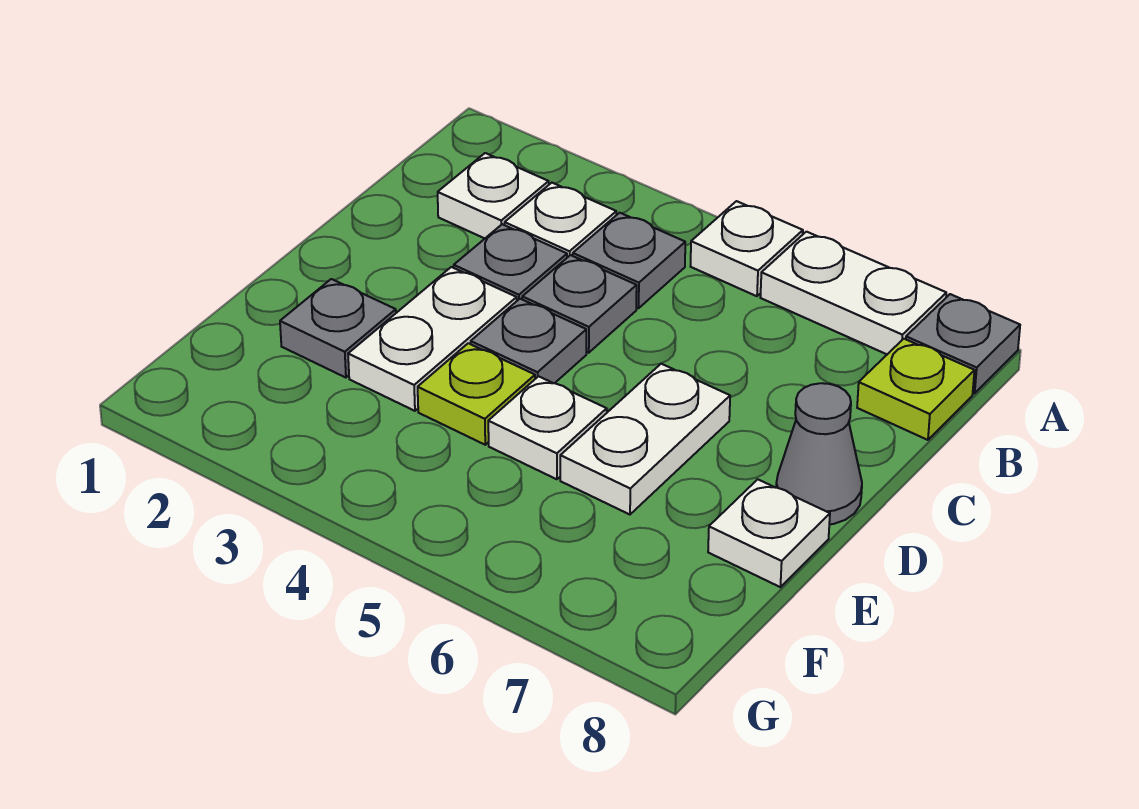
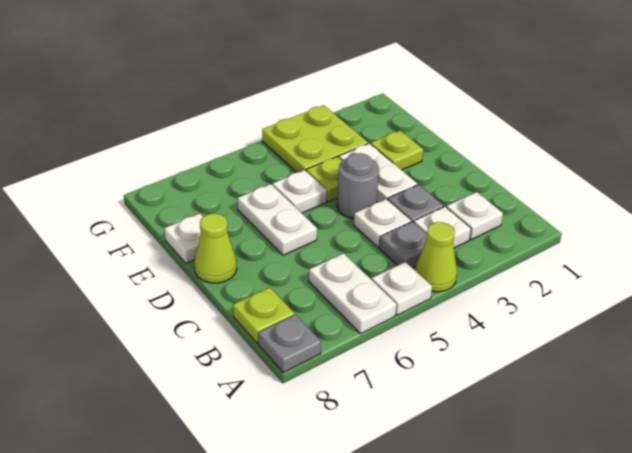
none -> lime cone A4 level 1
white plate A6:A7 level 1 -> white plate A6:B6 level 1
grey plate C4 level 1 -> white plate C4 level 1
grey plate D4 level 1 -> grey round brick D4 level 1
grey cone D8 level 1 -> lime cone D8 level 1
grey plate E2 level 1 -> lime plate E2 level 1
none -> lime plate F3:G4 level 1

